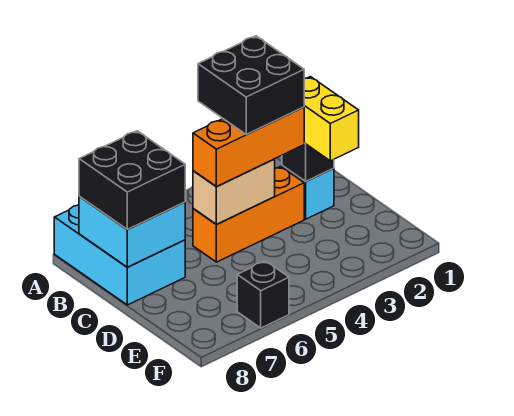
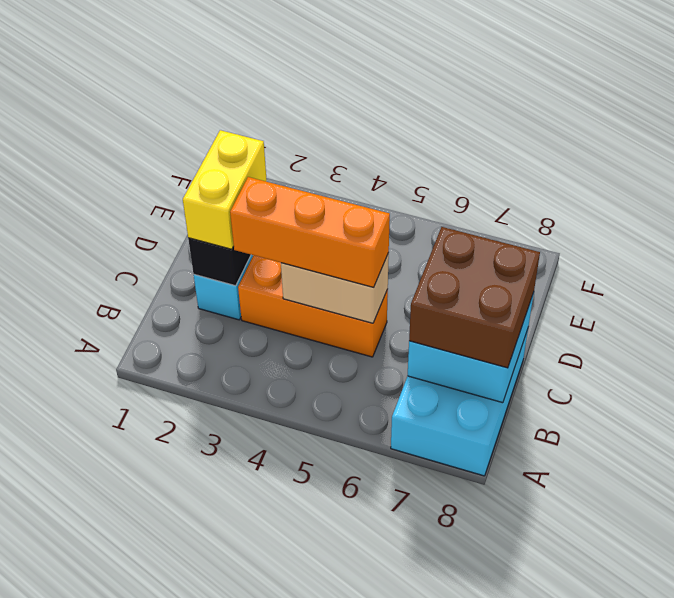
black brick B3:C4 level 4 -> none
black brick B7:C8 level 3 -> brown brick B7:C8 level 3
black brick F6 level 1 -> none

